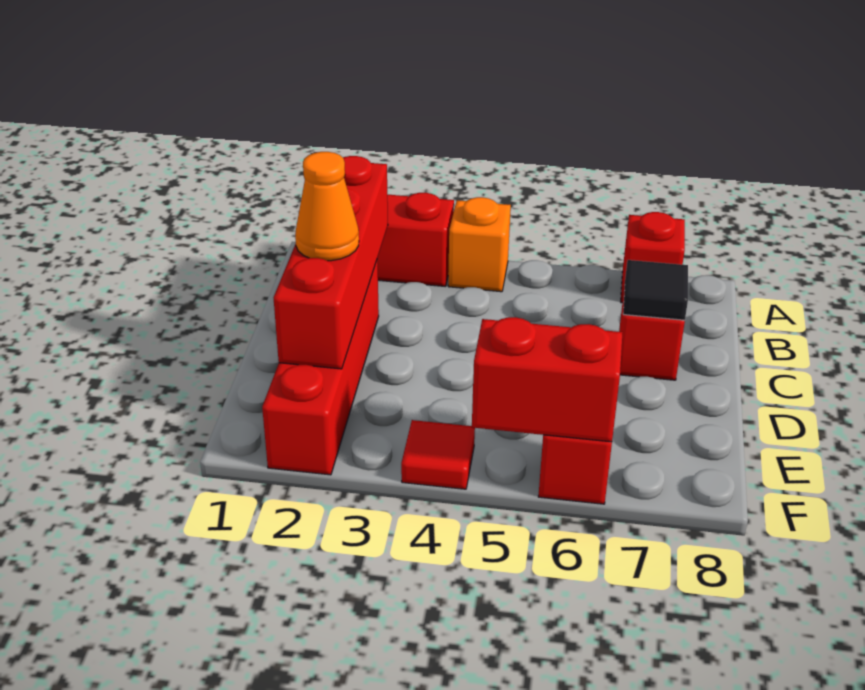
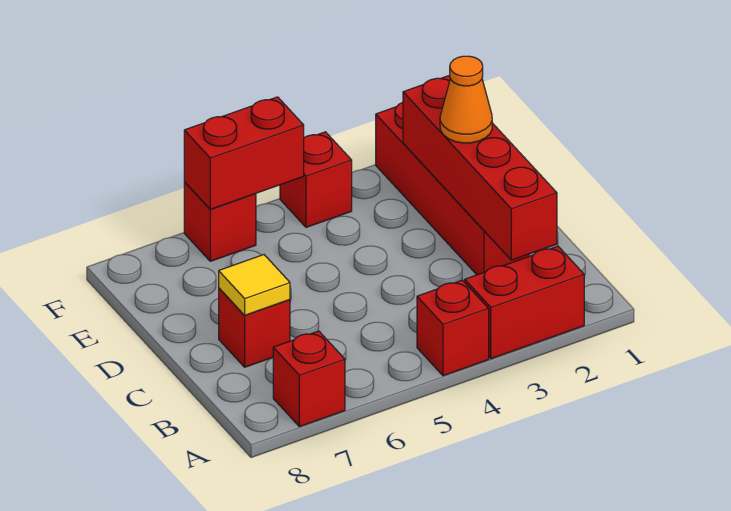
orange brick A4 level 1 -> red brick A4 level 1
black tile C7 level 2 -> yellow tile C7 level 2
red tile F4 level 1 -> red brick F4 level 1

